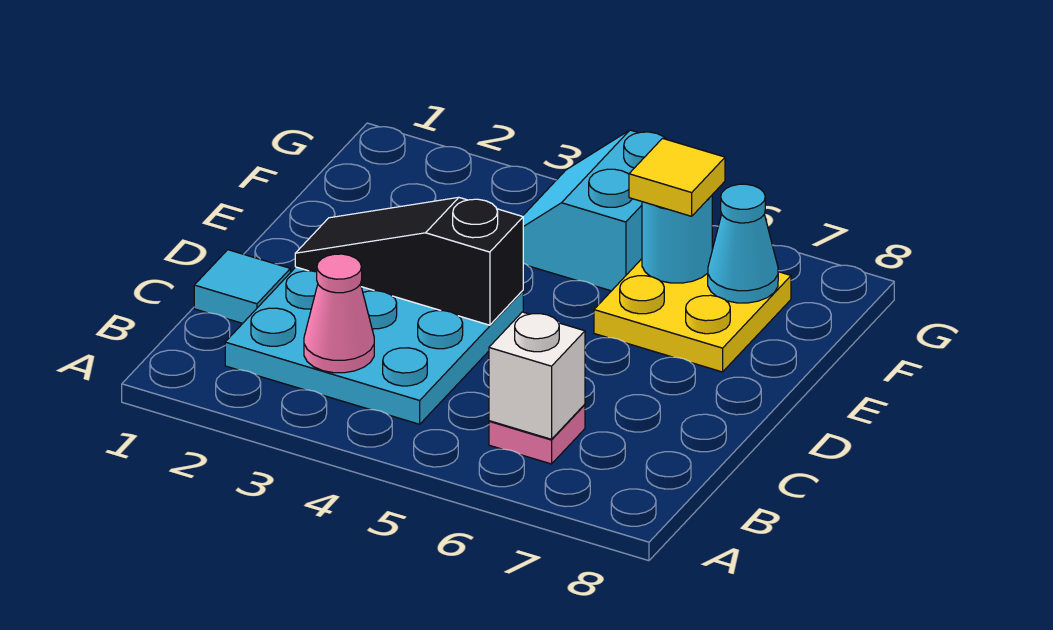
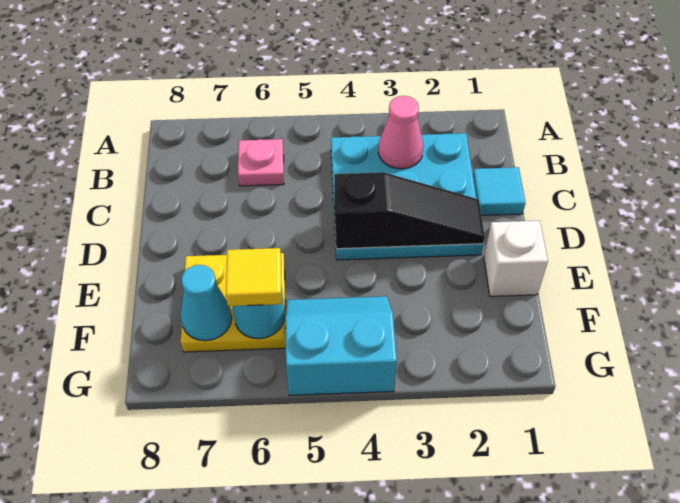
white brick B6 level 2 -> white brick E1 level 1
cyan slope F4:G5 level 1 top 5 -> cyan slope F4:G5 level 1 top G

